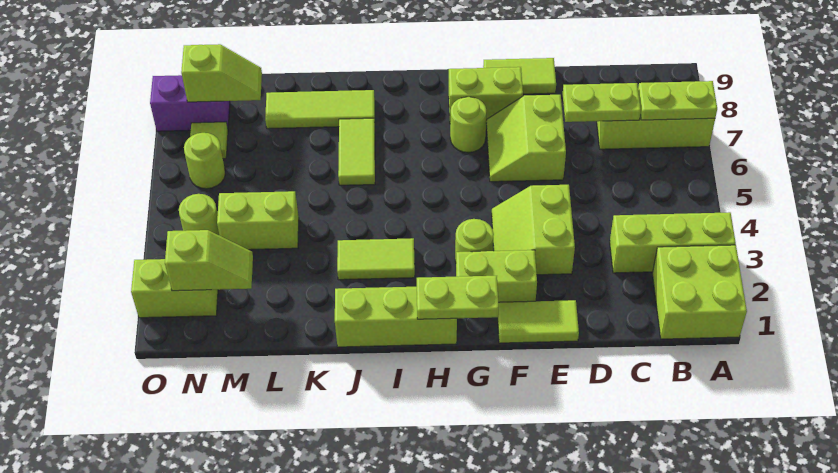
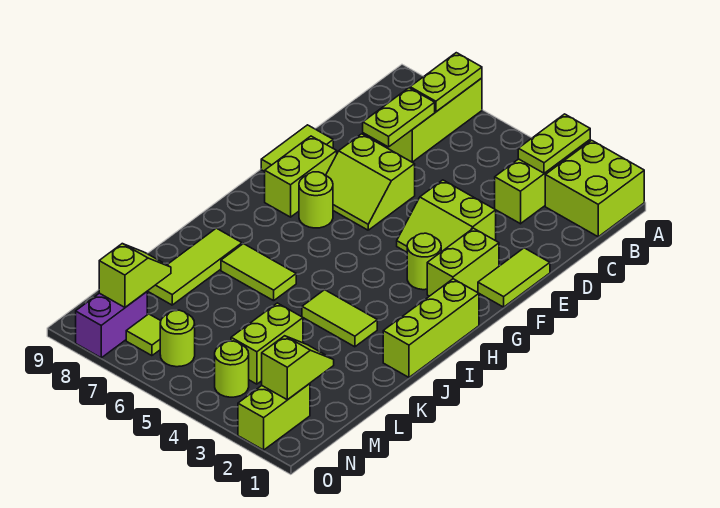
lime plate G1:H1 level 2 -> lime plate A3:B3 level 2
lime tile I3:J3 level 1 -> lime tile J3:J4 level 1

